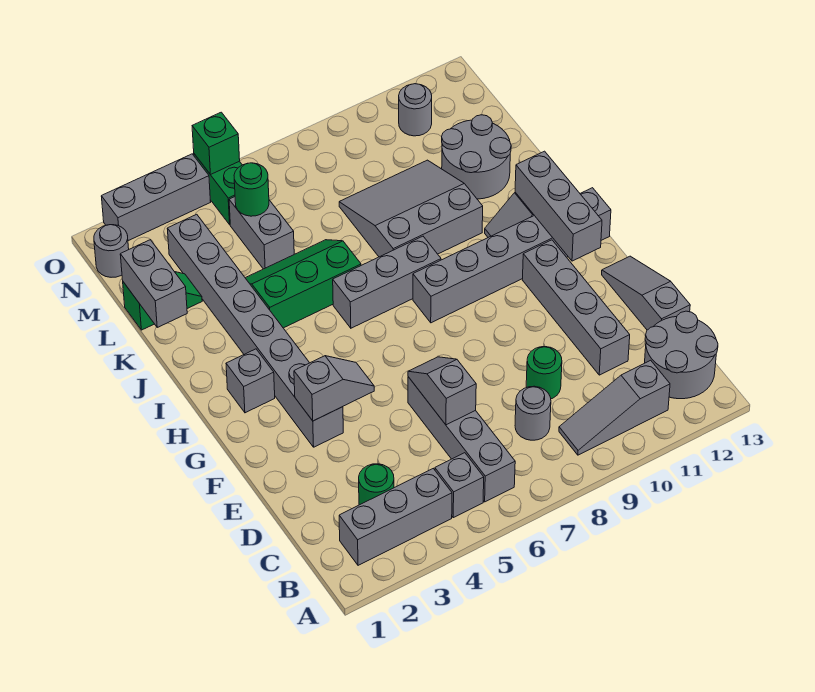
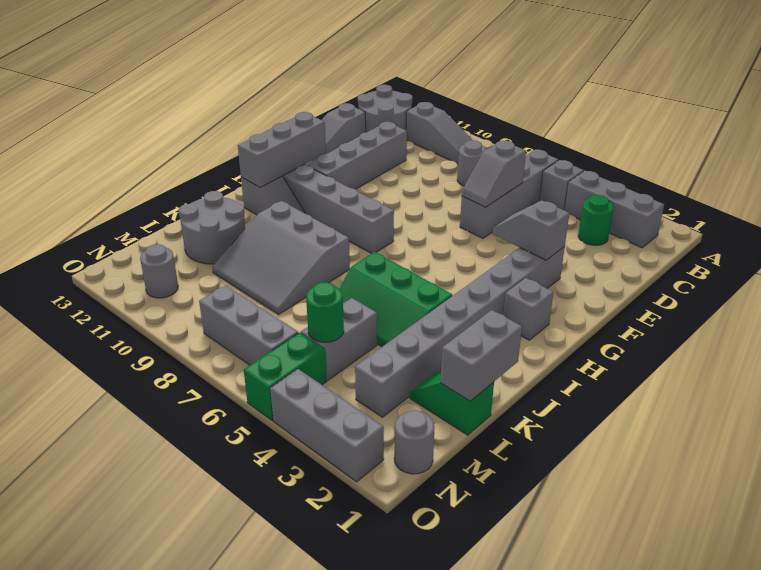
green round brick D9 level 1 -> none
grey brick I6:I8 level 1 -> grey brick N6:N8 level 1
green brick O5 level 2 -> none

